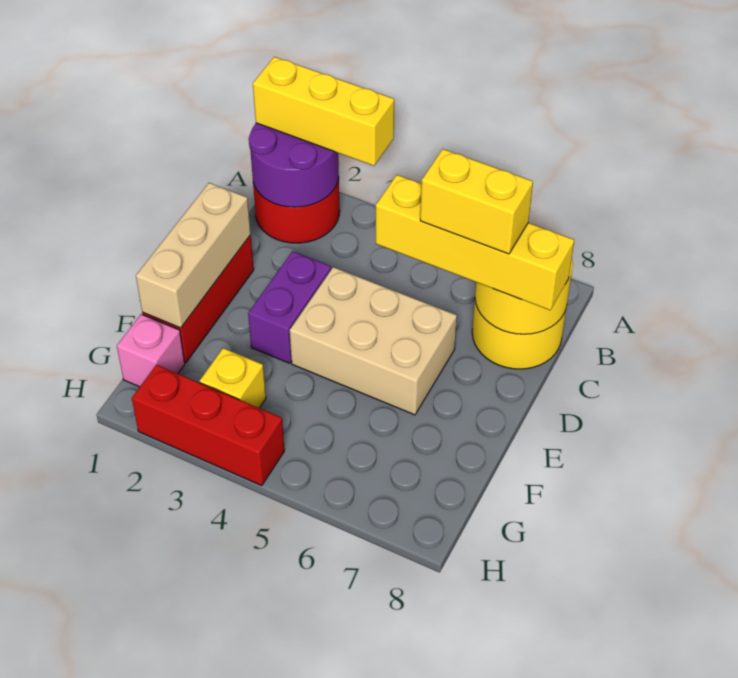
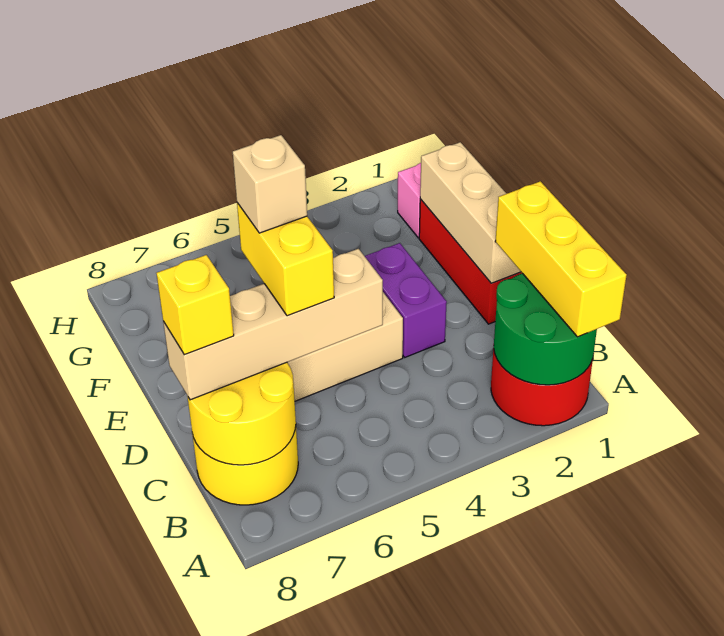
purple round brick A1:B2 level 2 -> green round brick A1:B2 level 2
yellow brick A1:A3 level 3 -> yellow brick A1:C1 level 3
yellow brick C5:C8 level 3 -> tan brick C5:C8 level 3
yellow brick C6:C7 level 4 -> yellow brick C6:D6 level 4
none -> tan brick D6 level 5
yellow brick G3 level 1 -> yellow brick C8 level 4
red brick H2:H4 level 1 -> none

